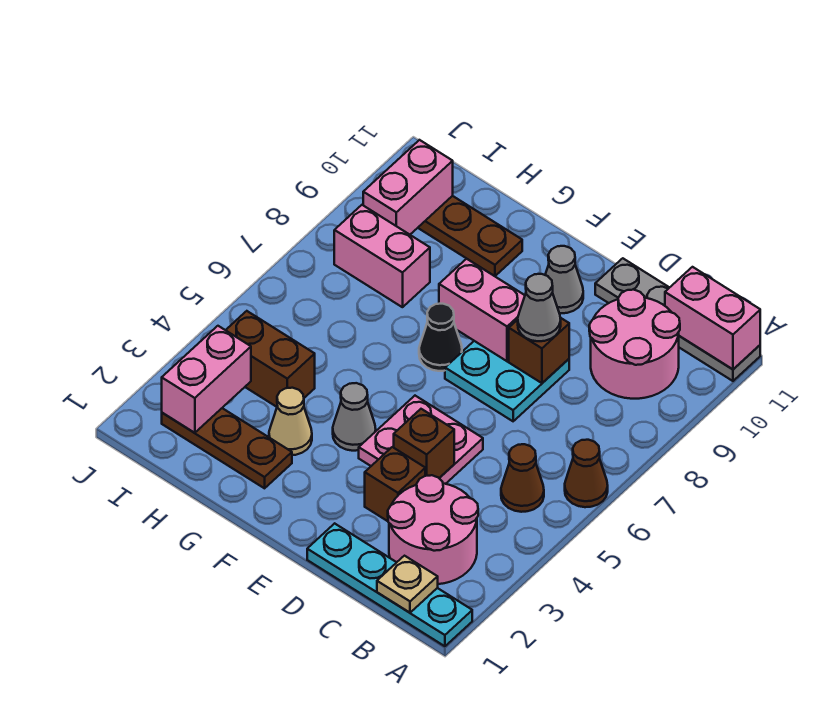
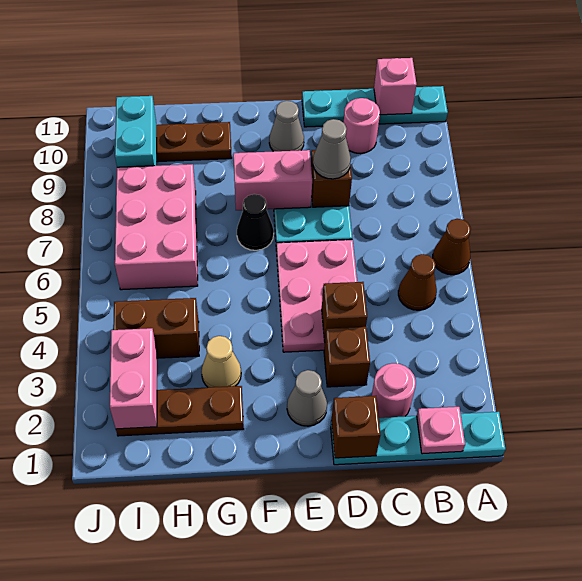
grey plate A11:D11 level 1 -> cyan plate A11:D11 level 1
pink brick A11:B11 level 2 -> pink brick B11 level 2
tan plate B1 level 2 -> pink plate B1 level 2
pink round brick B2:C3 level 1 -> pink round brick C2 level 1
pink round brick B9:C10 level 1 -> pink round brick C10 level 1
none -> brown brick D1 level 2
pink plate D4:E5 level 1 -> pink plate D4:E6 level 1
grey cone F4 level 1 -> grey cone E2 level 1
pink brick H8:I8 level 1 -> pink brick H6:I8 level 1
pink brick I9:I10 level 2 -> cyan brick I9:I10 level 2

